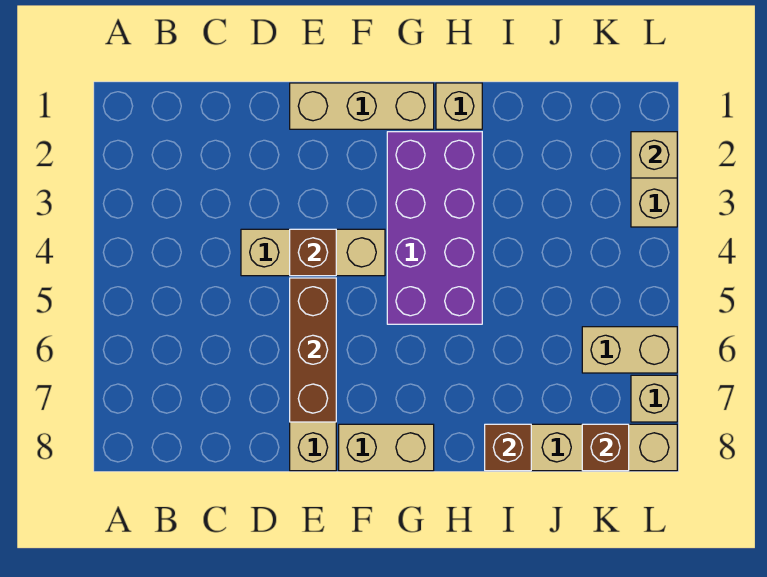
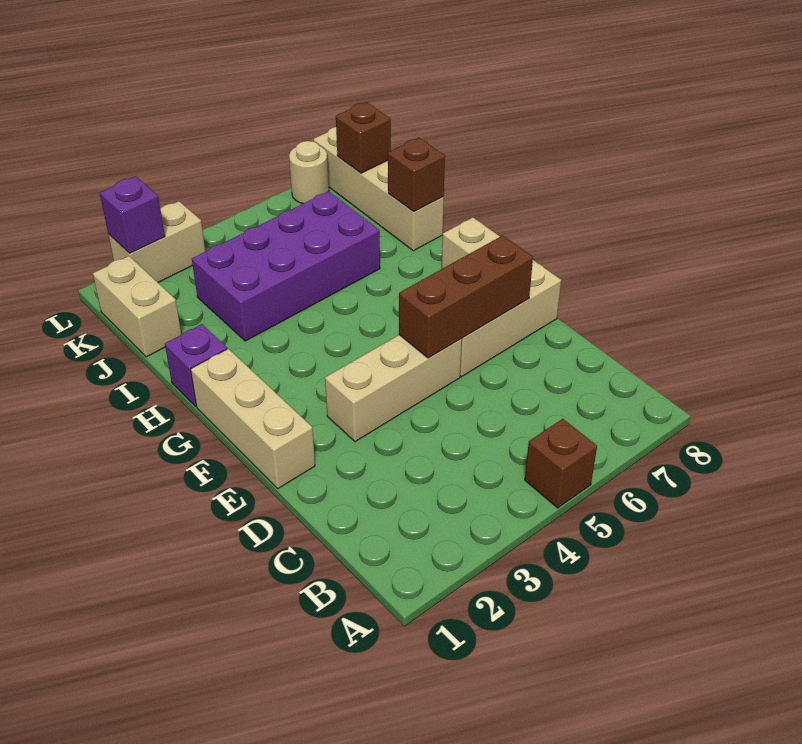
tan brick D4:F4 level 1 -> tan brick E3:E5 level 1
brown brick E4 level 2 -> brown brick A5 level 1
purple brick G2:H5 level 1 -> purple brick I3:J6 level 1
tan brick H1 level 1 -> purple brick H1 level 1
tan brick K6:L6 level 1 -> tan brick J1:K1 level 1
tan brick L2 level 2 -> purple brick L2 level 2
tan brick L7 level 1 -> tan round brick L7 level 1

